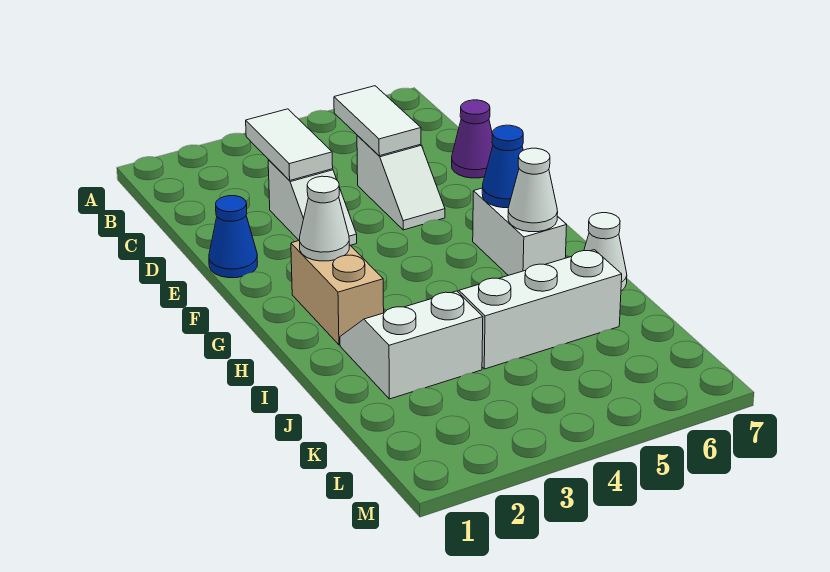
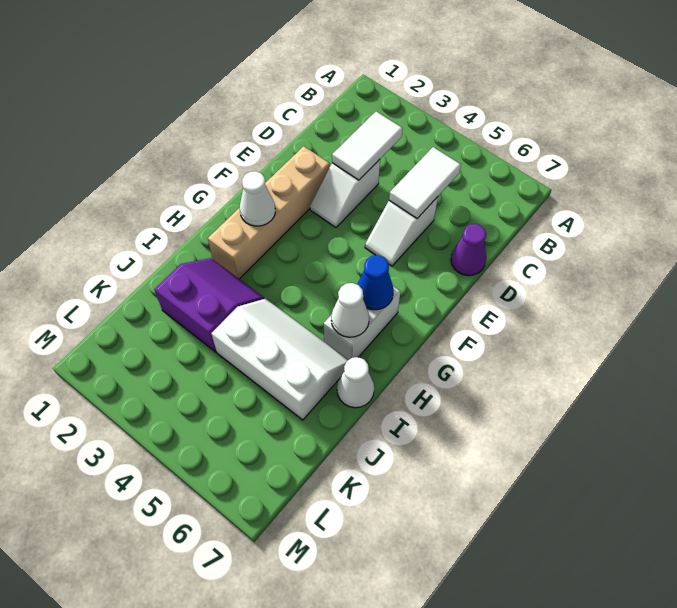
blue cone E1 level 1 -> none
tan brick G2:H2 level 1 -> tan brick E2:H2 level 1
white slope I2:J3 level 1 top J -> purple slope I2:J3 level 1 top J

